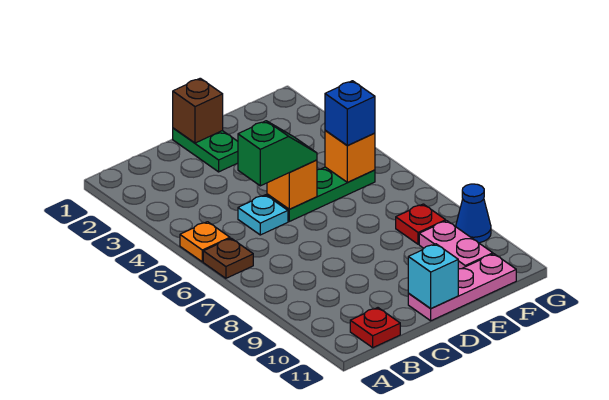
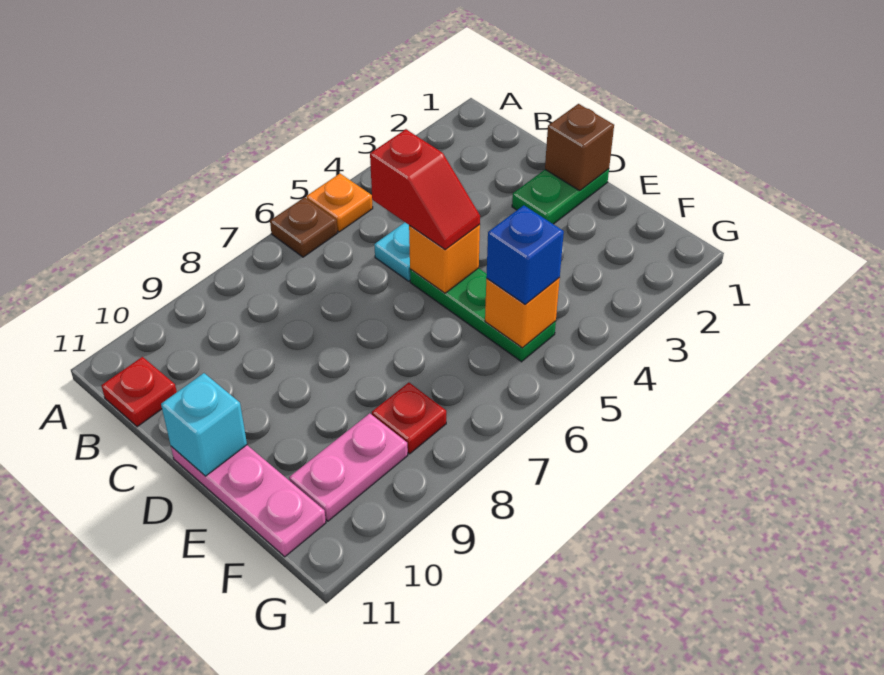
green slope C5:D5 level 3 top C -> red slope C5:D5 level 3 top C
blue cone G9 level 1 -> none

